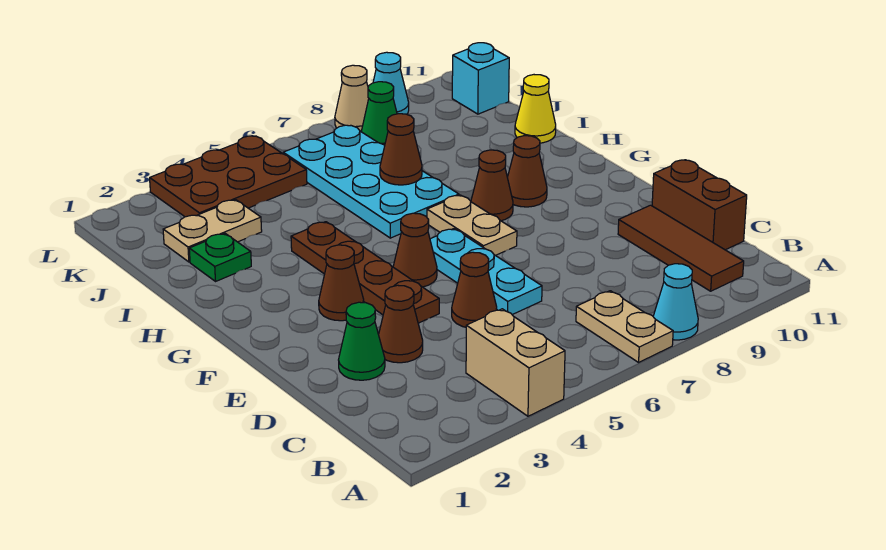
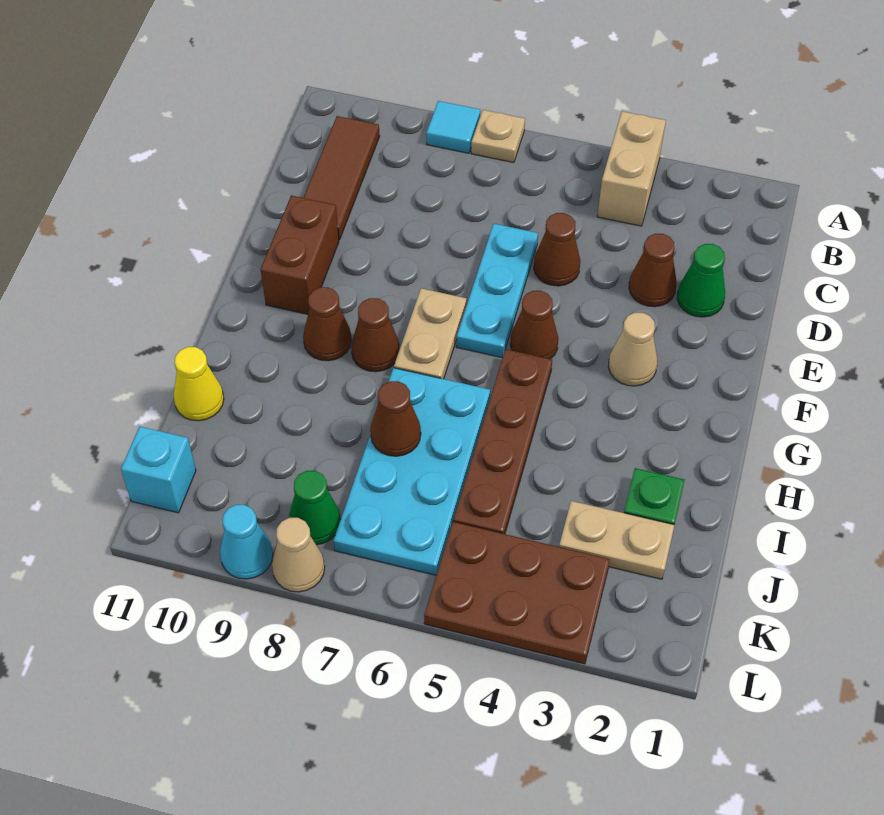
tan plate A7:B7 level 1 -> tan plate A7 level 1
cyan cone A8 level 1 -> cyan tile A8 level 1
brown brick C11:D11 level 1 -> brown brick E10:F10 level 1
brown plate E4:H4 level 1 -> brown plate G5:J5 level 1
brown cone F3 level 1 -> tan cone F3 level 1

